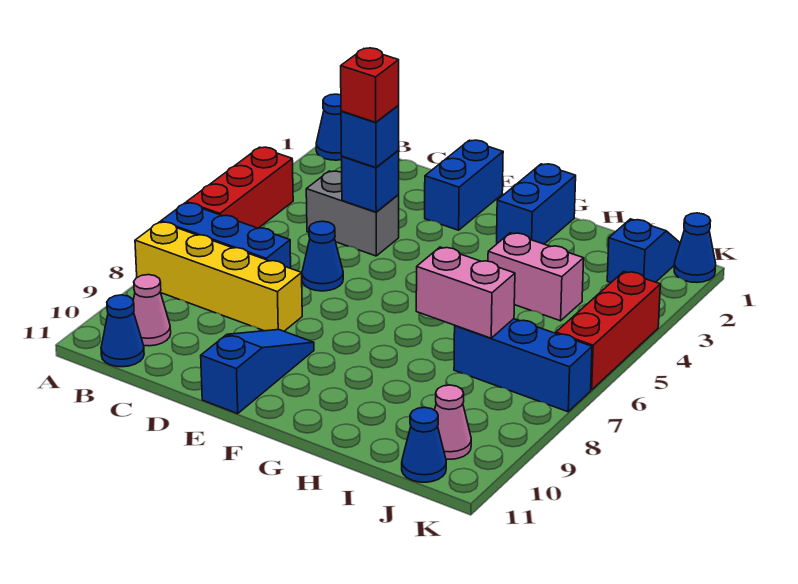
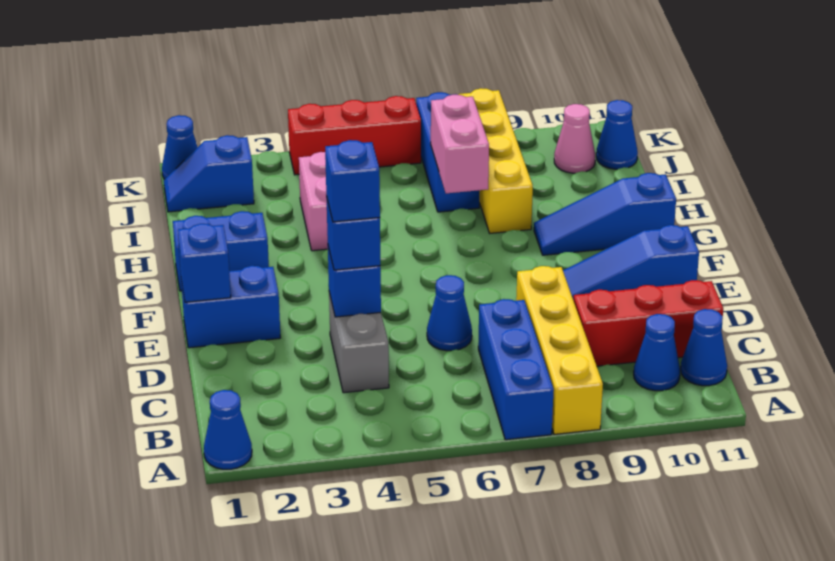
red brick A4:A6 level 1 -> red brick C9:C11 level 1
pink cone B10 level 1 -> blue cone B10 level 1
red brick D4 level 4 -> blue brick D4 level 4
none -> blue brick E1 level 2
none -> blue slope G9:G11 level 1 top 11
none -> yellow brick H8:K8 level 1

